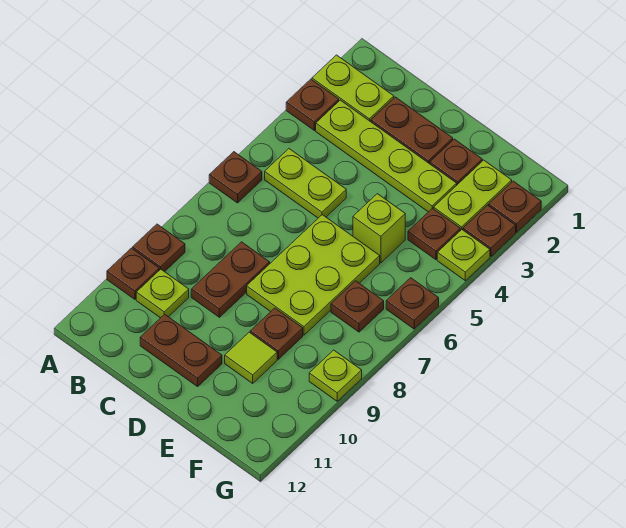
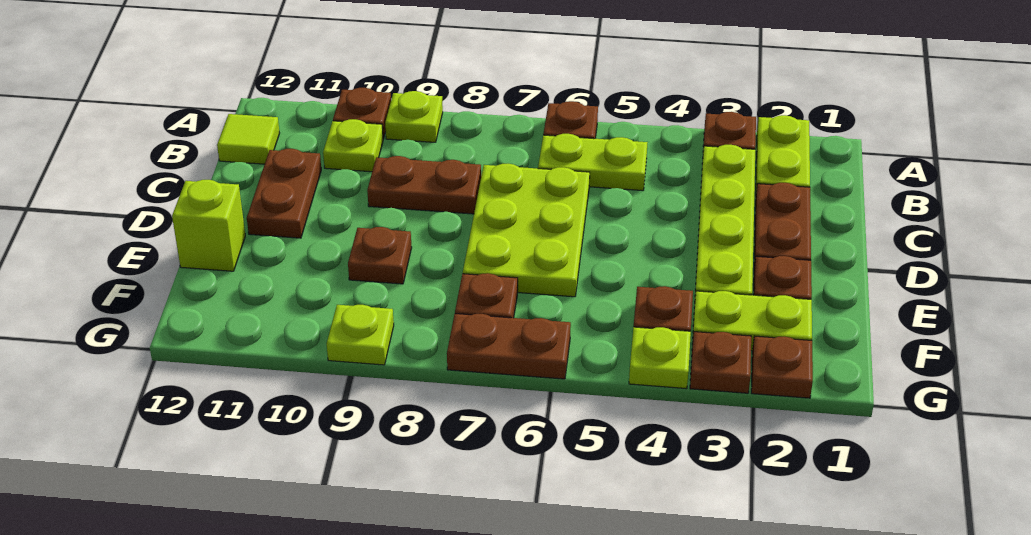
brown plate A9 level 1 -> lime plate A9 level 1
lime plate B5:C5 level 1 -> lime plate B5:B6 level 1
lime plate D6:E8 level 1 -> lime plate C6:E7 level 1
lime brick E5 level 1 -> lime brick E12 level 1
lime tile E10 level 1 -> lime tile B12 level 1
brown plate G6 level 1 -> brown plate G6:G7 level 1

